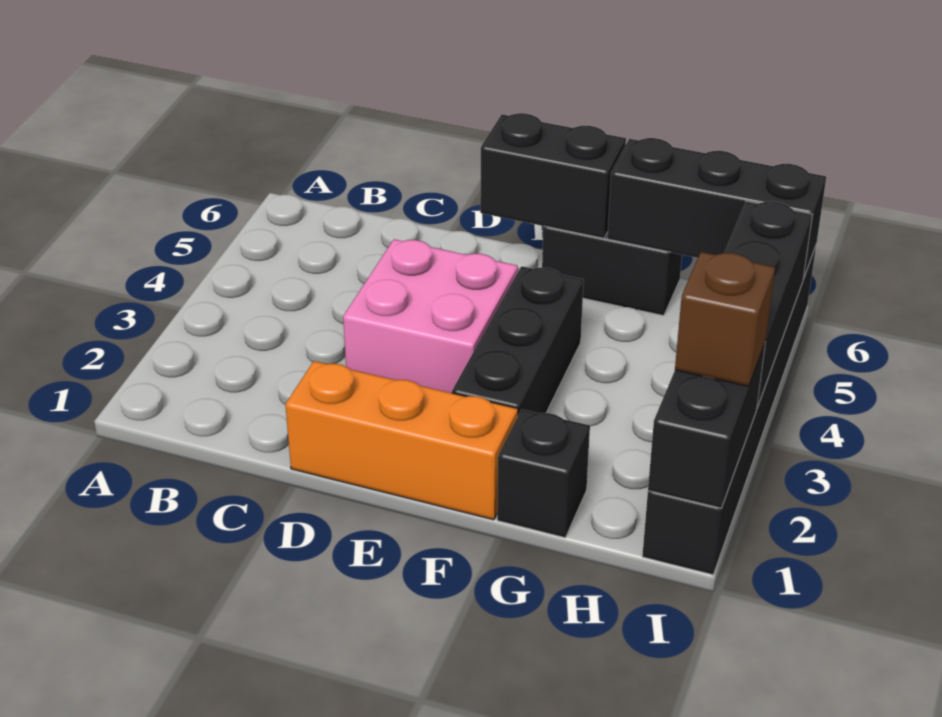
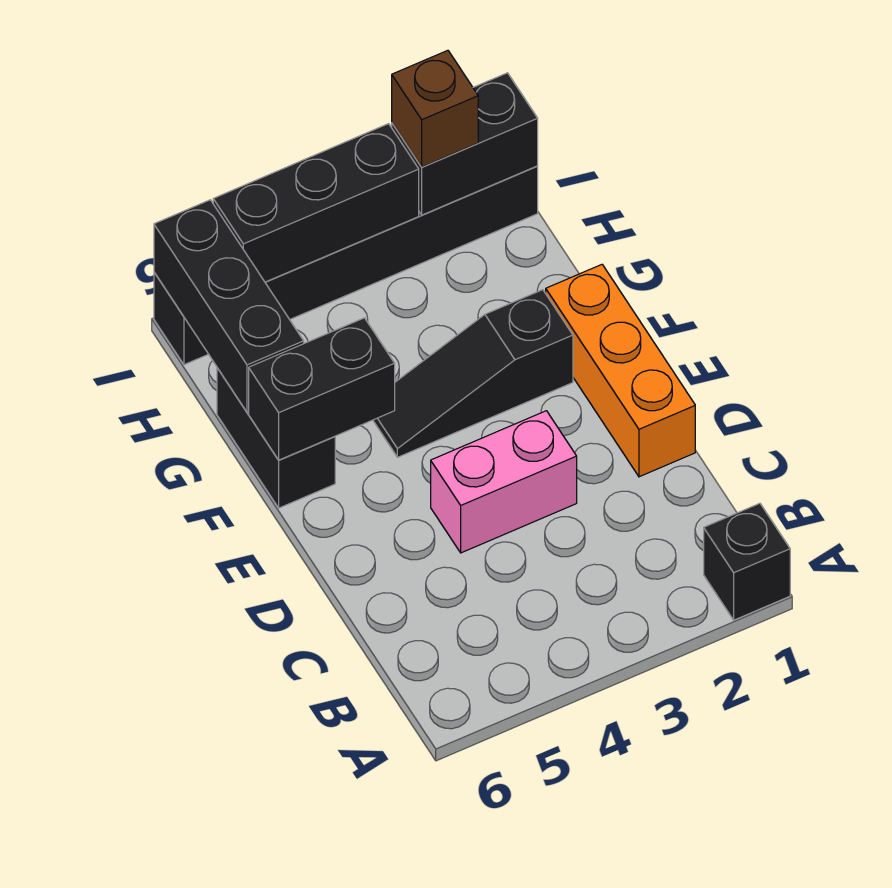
pink brick D3:E4 level 1 -> pink brick D3:D4 level 1
black brick E6:F6 level 2 -> black brick F5:F6 level 2
black brick F2:F4 level 1 -> black slope F2:F4 level 1 top 2
black brick G1 level 1 -> black brick A1 level 1

